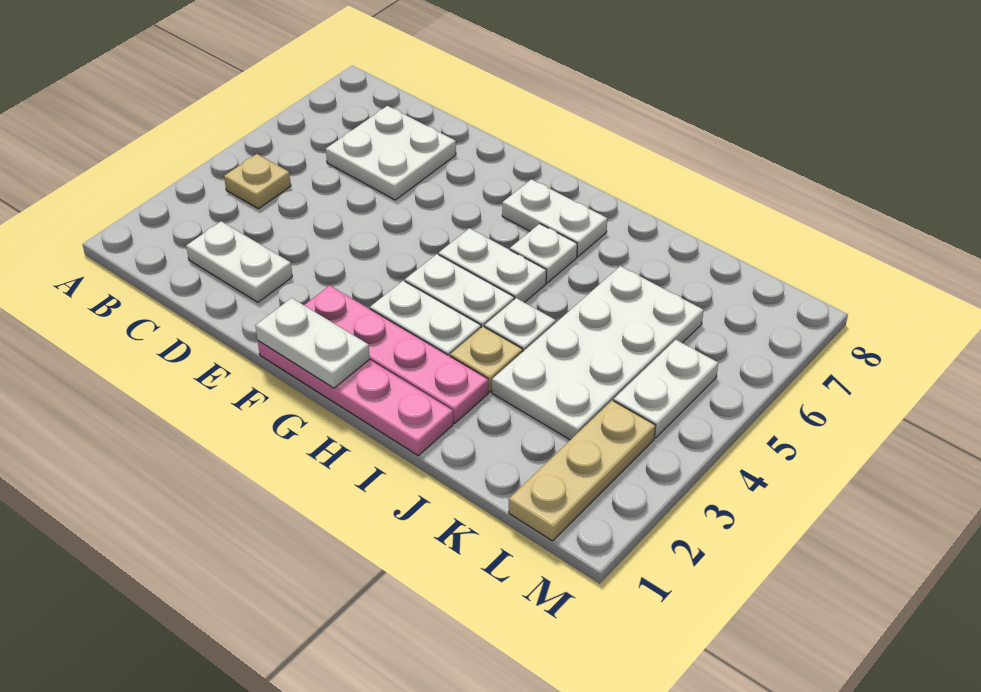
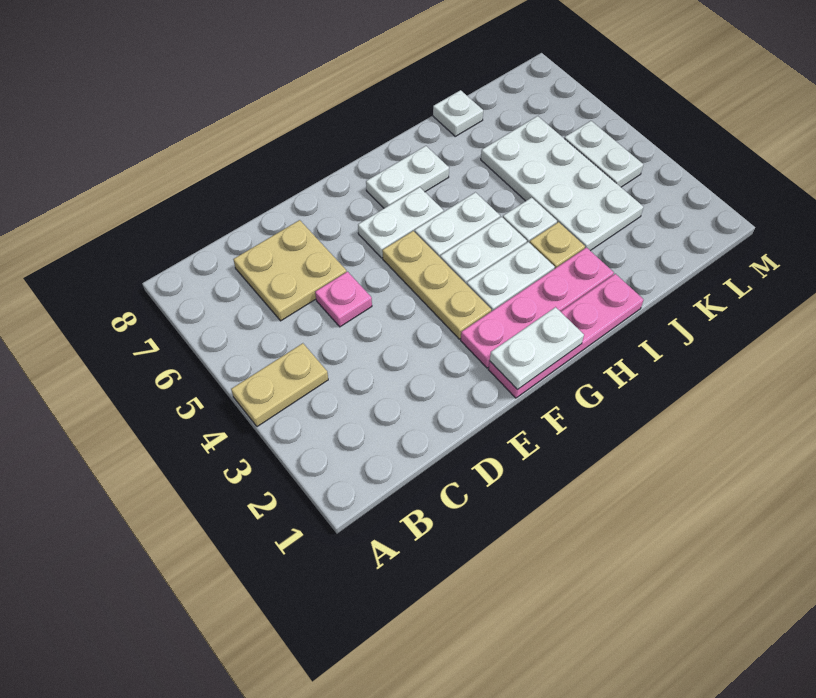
tan plate B4 level 1 -> tan plate A4:B4 level 1
white plate C2:D2 level 1 -> white plate F6:G6 level 1
white plate C6:D7 level 1 -> tan plate C6:D7 level 1
none -> pink plate D5 level 1
white plate H6 level 1 -> white plate J8 level 1
tan plate L1:L3 level 1 -> tan plate F3:F5 level 1

